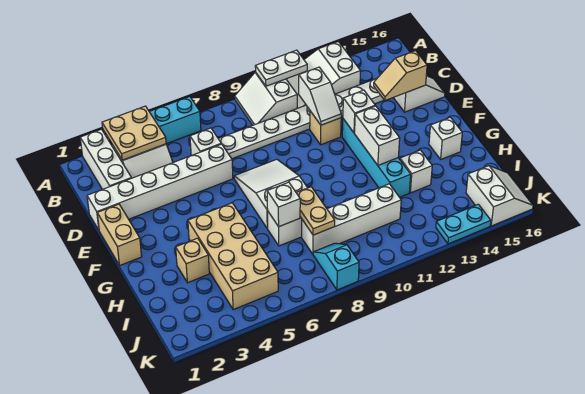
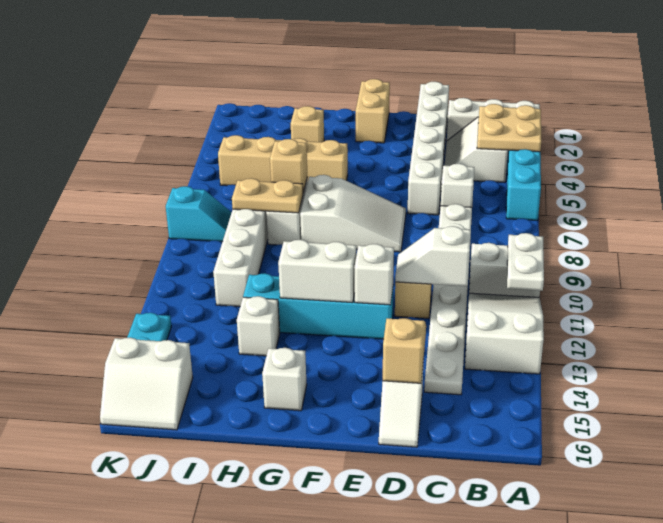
tan brick E1:F1 level 1 -> tan brick F1:F2 level 1
tan brick G4:J5 level 1 -> tan brick G5:J5 level 1
white brick H7 level 2 -> tan brick H7 level 2

